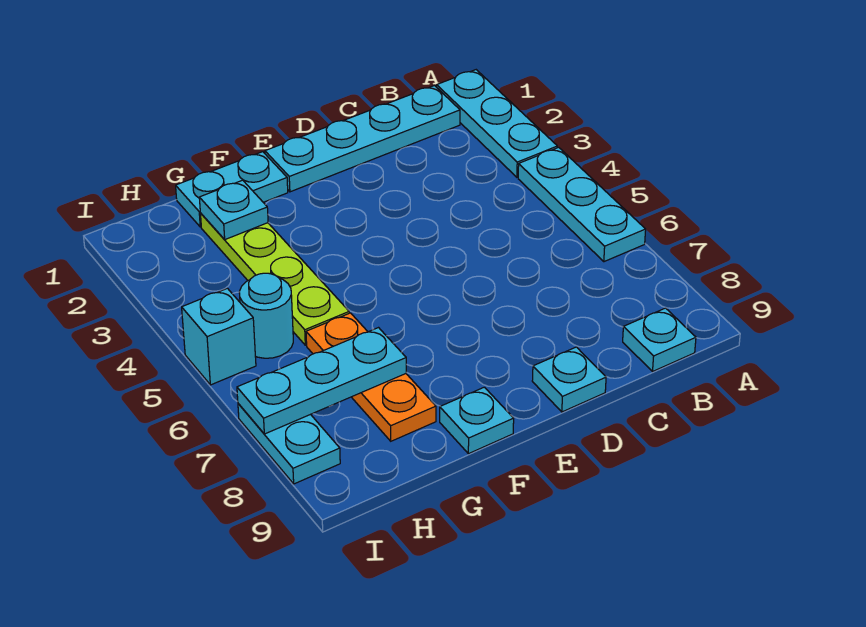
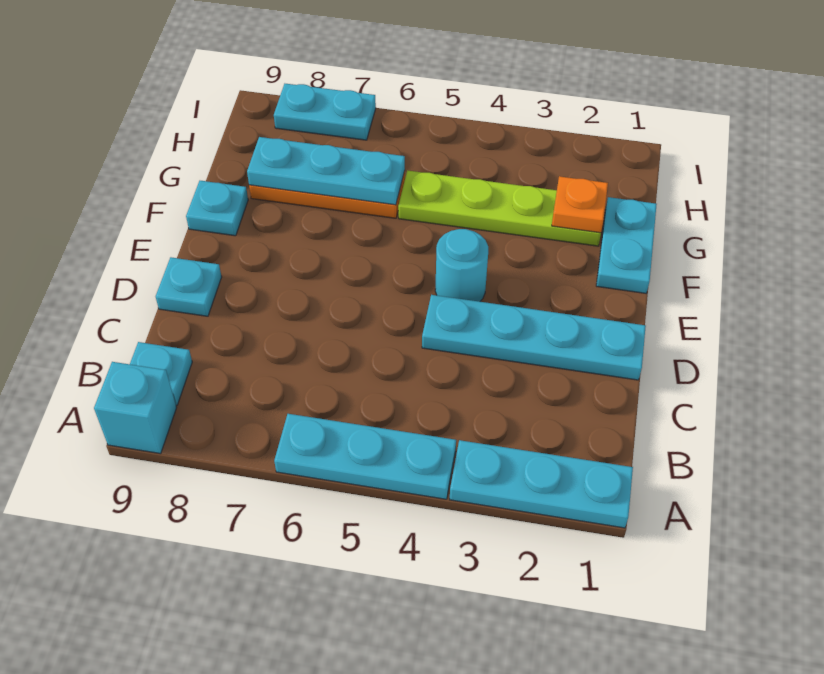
cyan plate B1:E1 level 1 -> cyan plate D1:D4 level 1
cyan plate G2 level 2 -> orange plate G2 level 2
cyan plate G7:I7 level 2 -> cyan plate G6:G8 level 2
cyan round brick H5 level 1 -> cyan round brick E4 level 1
cyan brick I5 level 1 -> cyan brick A9 level 1

